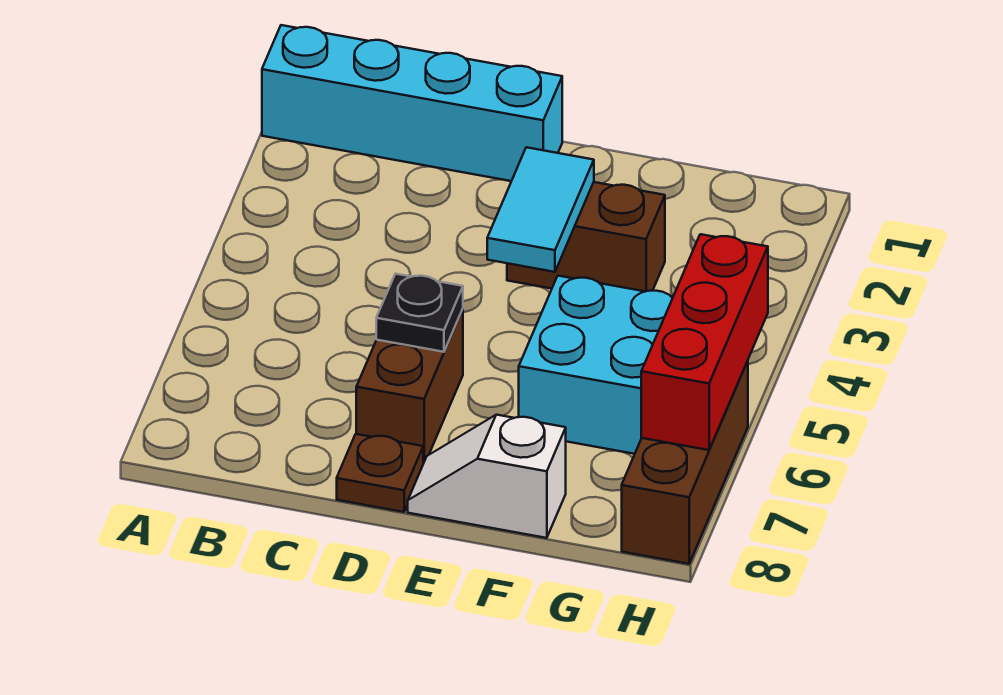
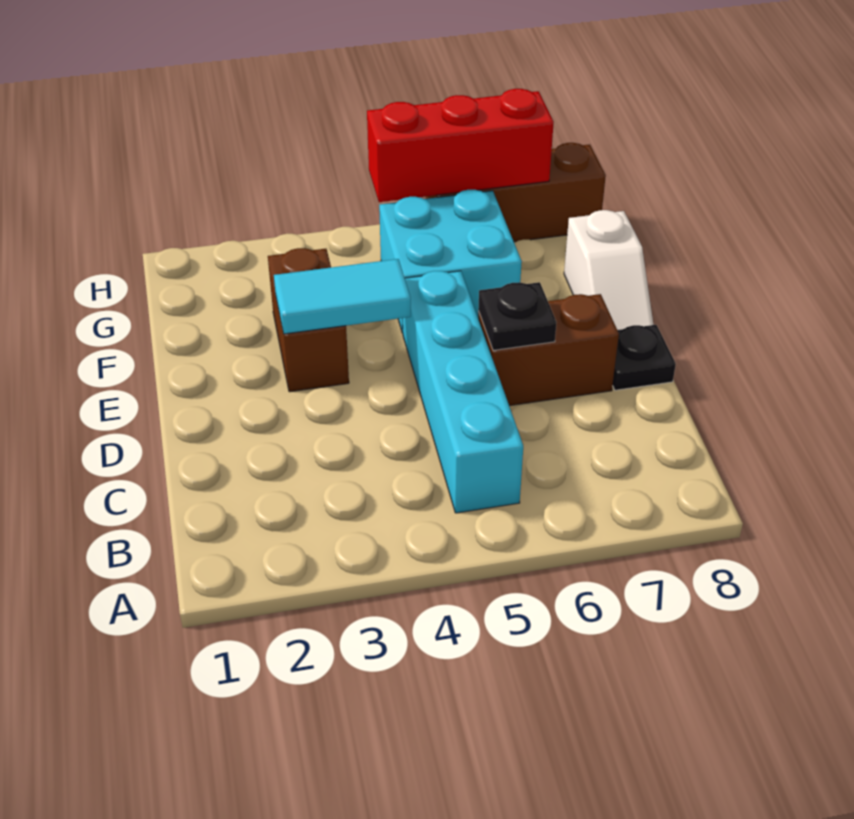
cyan brick A1:D1 level 1 -> cyan brick B5:E5 level 1
brown plate D8 level 1 -> black plate D8 level 1

